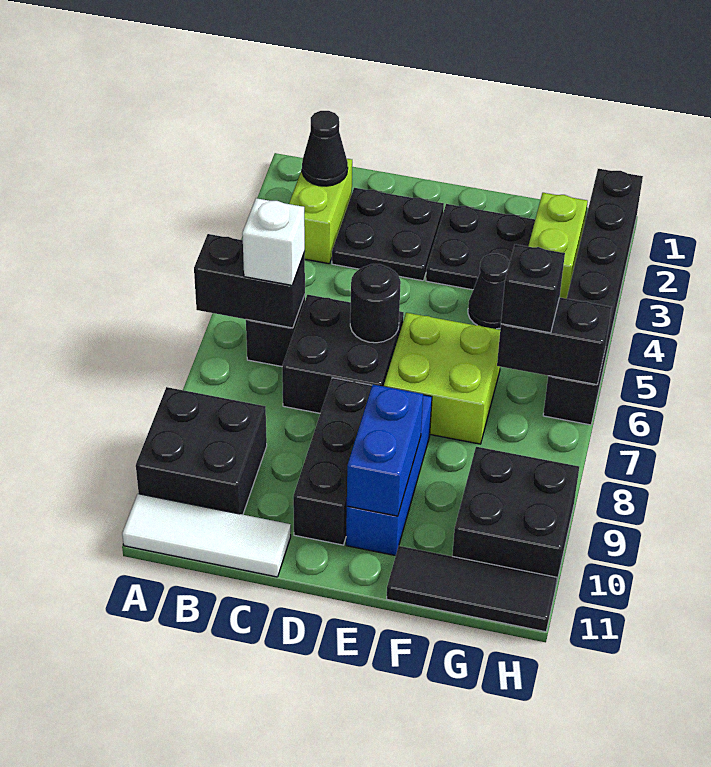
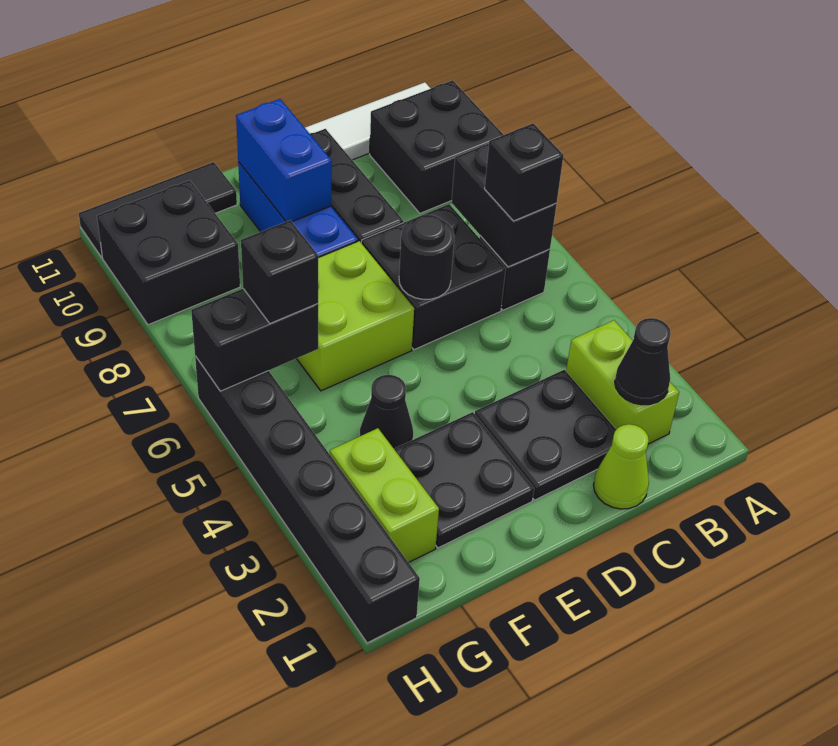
black brick A6:B6 level 2 -> black brick B6:B7 level 2
white brick B6 level 3 -> black brick B6 level 3
none -> lime cone C1 level 1

